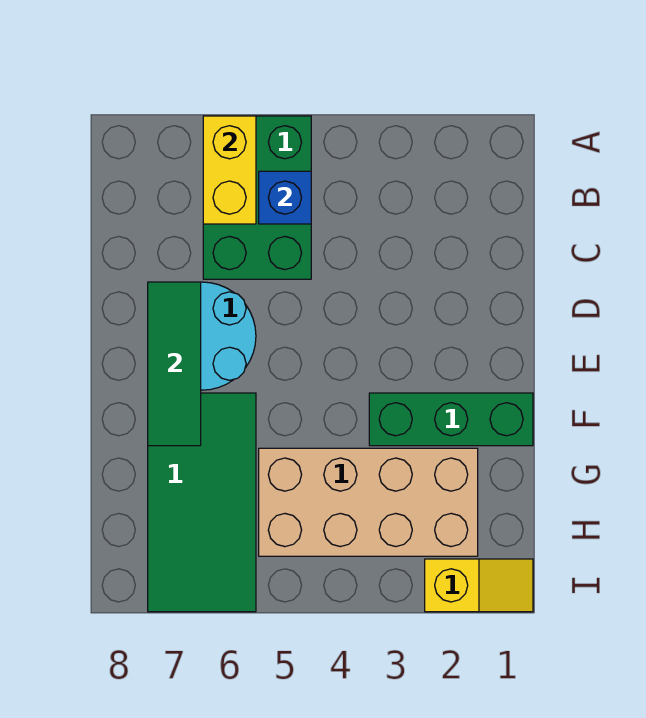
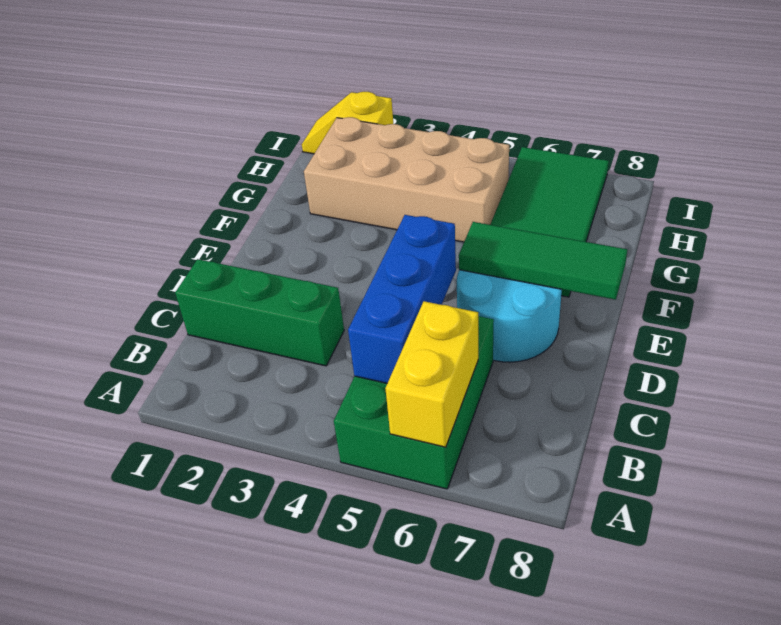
blue brick B5 level 2 -> blue brick B5:D5 level 2
green tile D7:F7 level 2 -> green tile E6:E8 level 2
green brick F1:F3 level 1 -> green brick C1:C3 level 1

